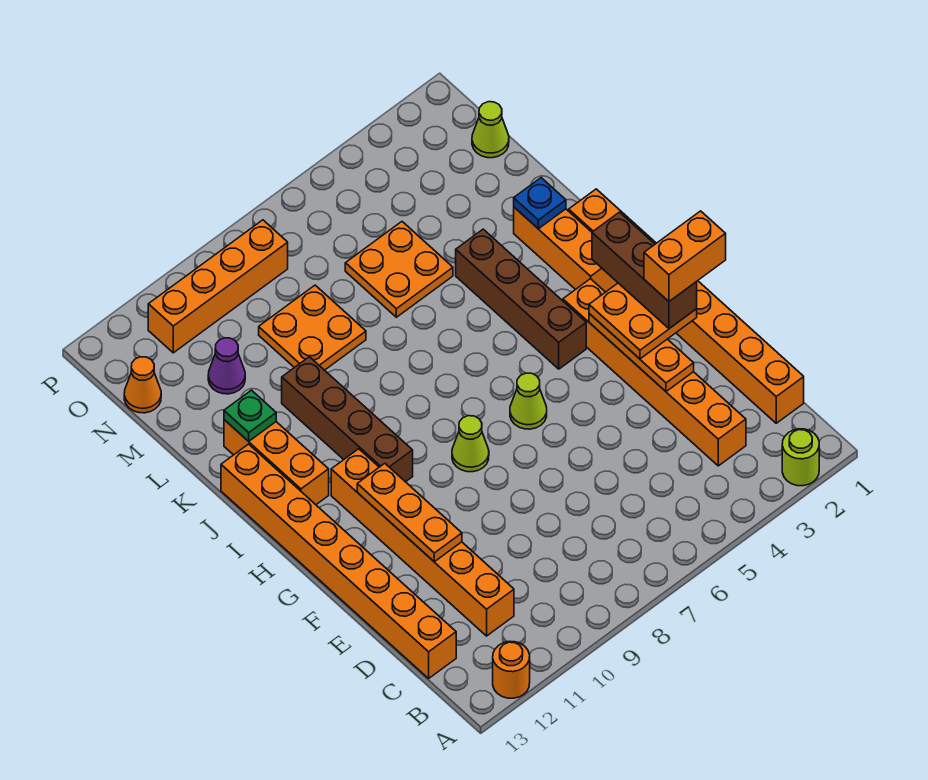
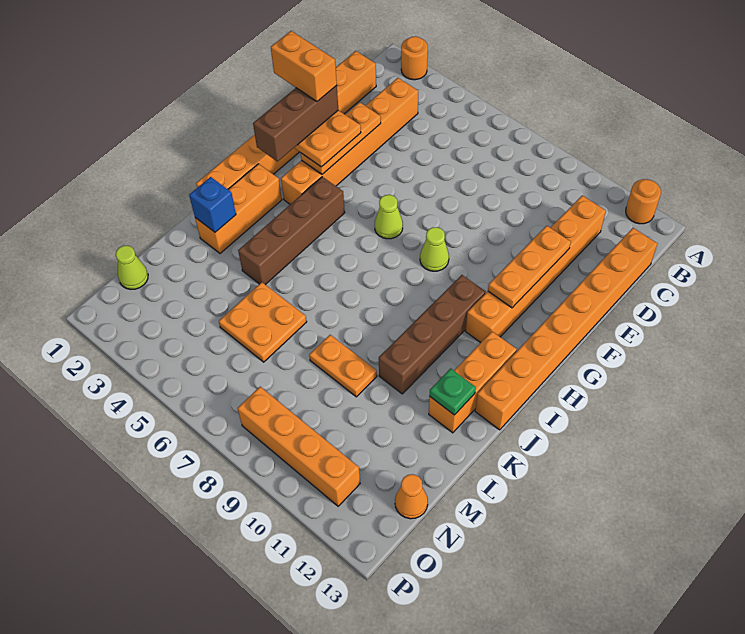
lime round brick A2 level 1 -> orange round brick A2 level 1
blue plate K2 level 2 -> blue brick K2 level 2
orange plate L8:M9 level 1 -> orange plate L8:L9 level 1
purple cone M11 level 1 -> none

